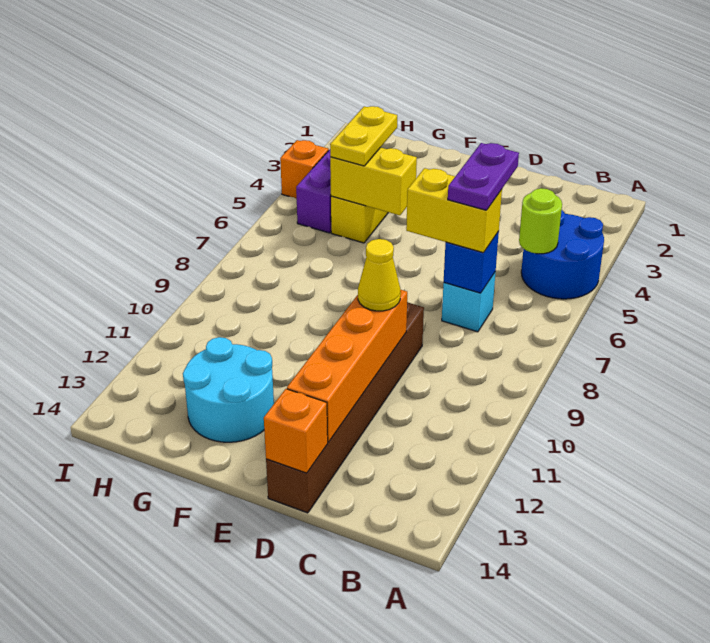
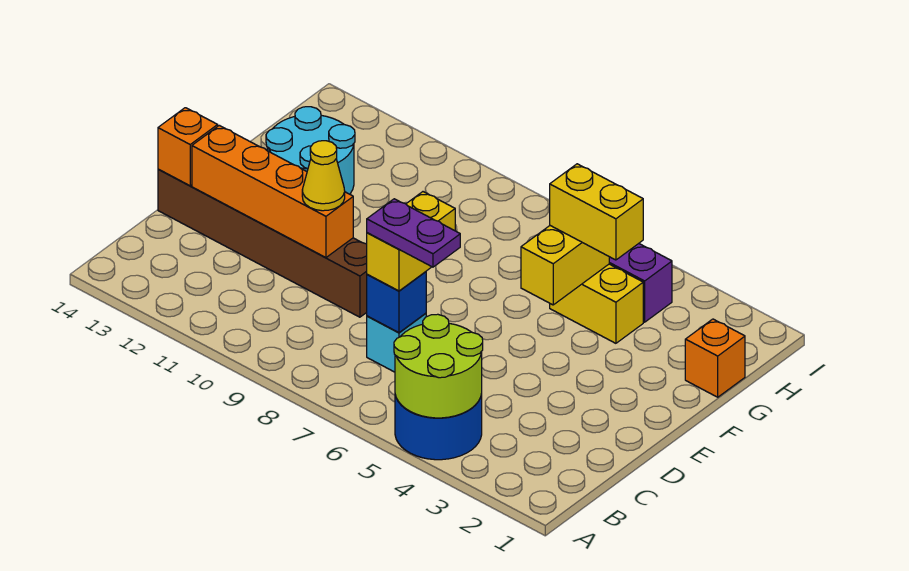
lime round brick B5 level 2 -> lime round brick A4:B5 level 2
yellow plate G4:G5 level 3 -> yellow brick G4:G5 level 3
orange brick I4 level 1 -> orange brick G1 level 1

